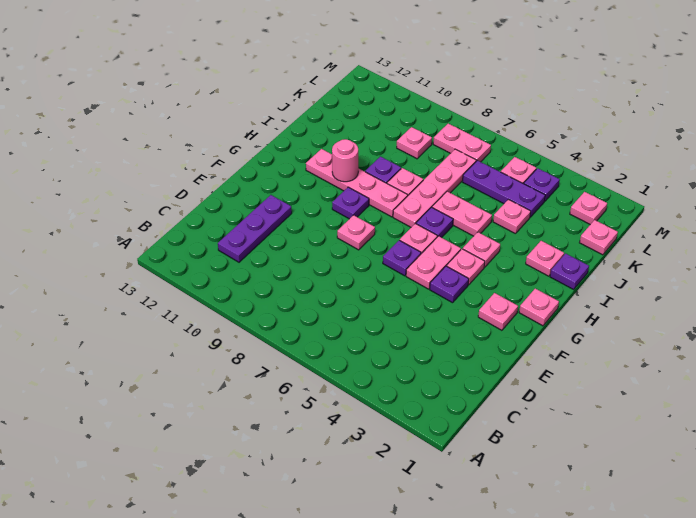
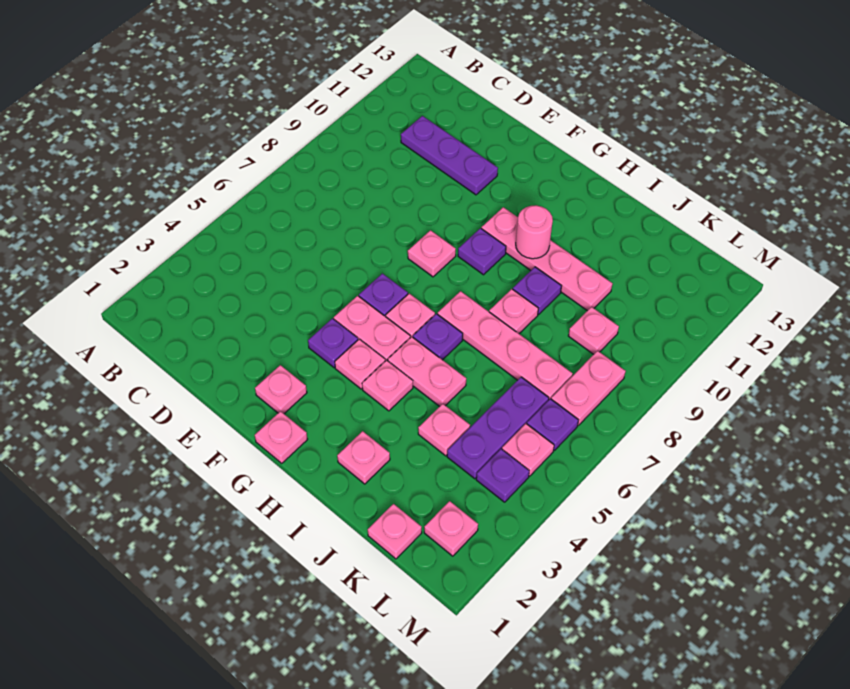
pink plate H8:H11 level 1 -> pink plate G10:J10 level 1
purple plate I1 level 1 -> purple plate L6 level 1
pink plate I5:I6 level 1 -> pink plate H5:I5 level 1

